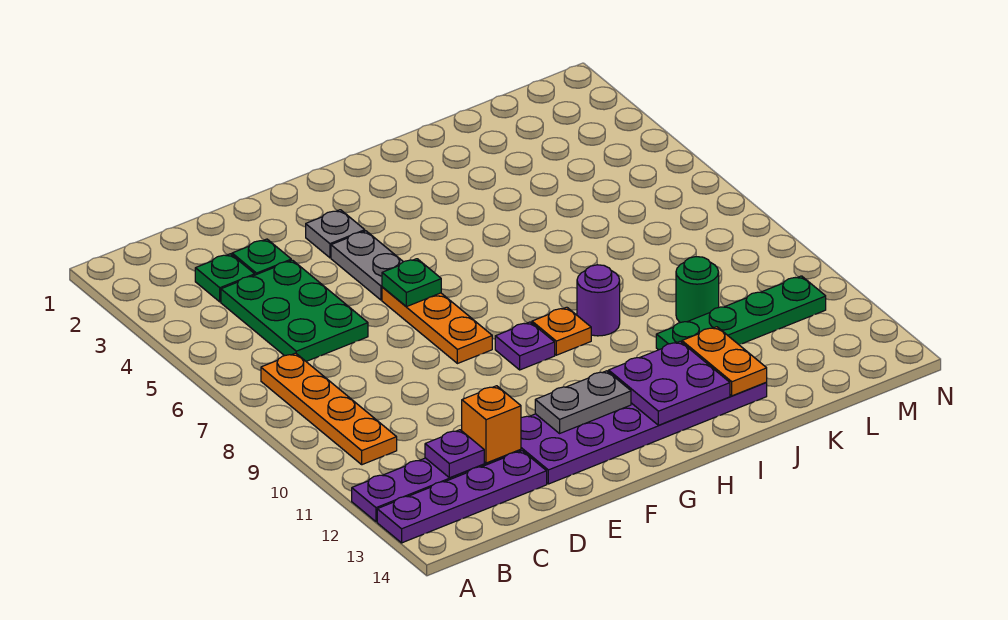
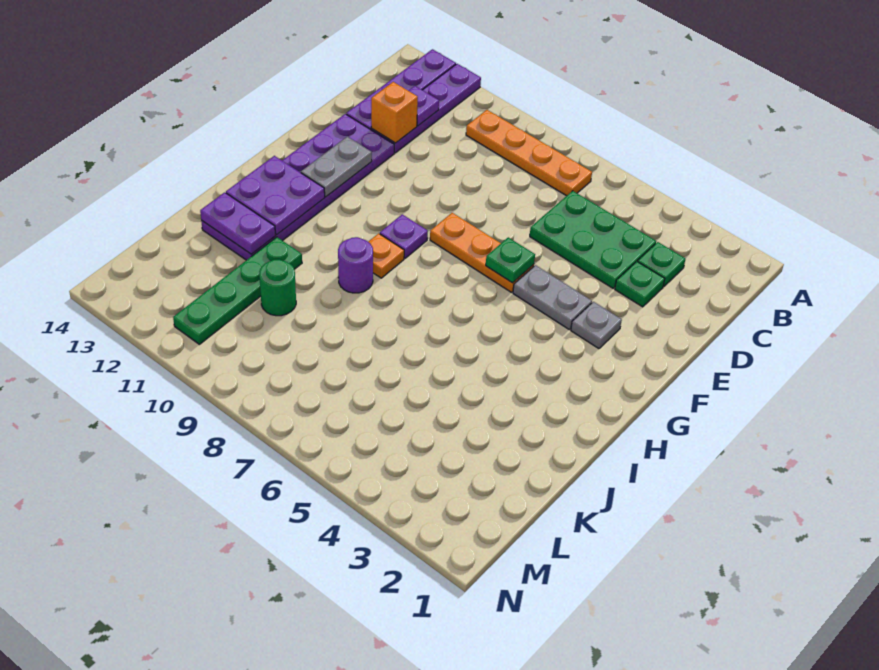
orange plate J12:J13 level 2 -> purple plate J12:J13 level 2

